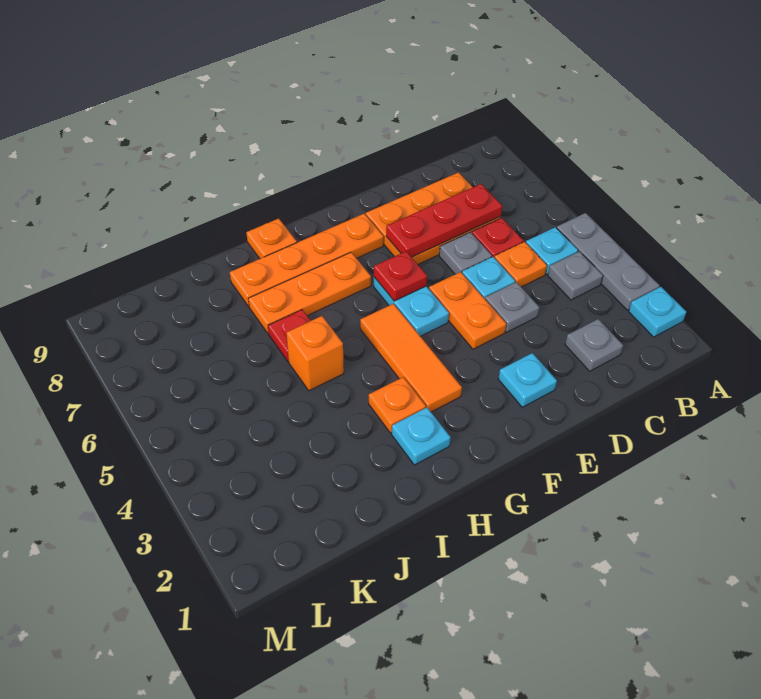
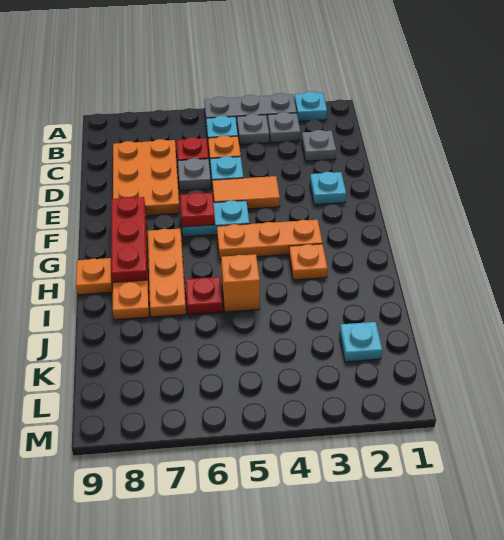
red plate C7:E7 level 2 -> red plate F8:H8 level 2
grey plate D4 level 1 -> grey plate B3 level 1
orange plate E4:E5 level 1 -> orange tile E4:E5 level 1
orange tile G3:G5 level 1 -> orange plate G3:G5 level 1
cyan plate H2 level 1 -> cyan plate K2 level 1

